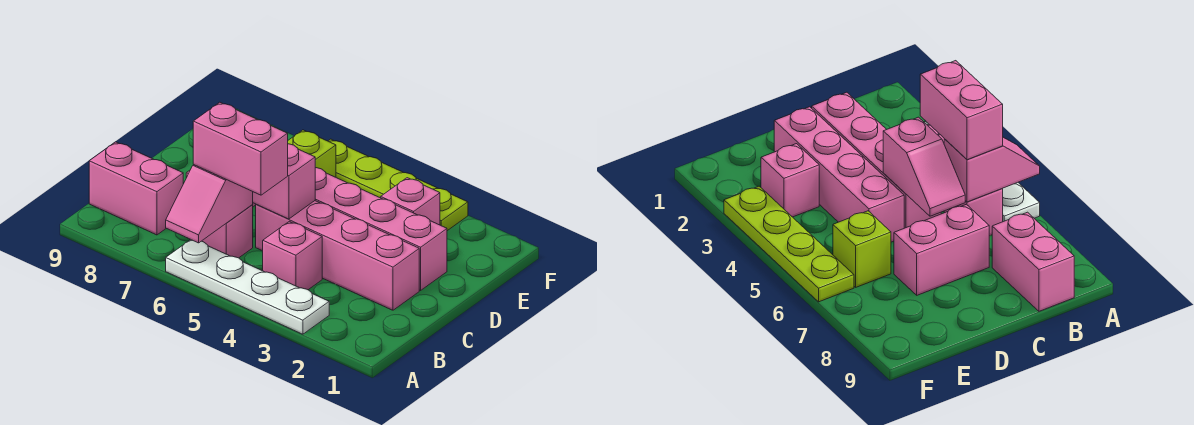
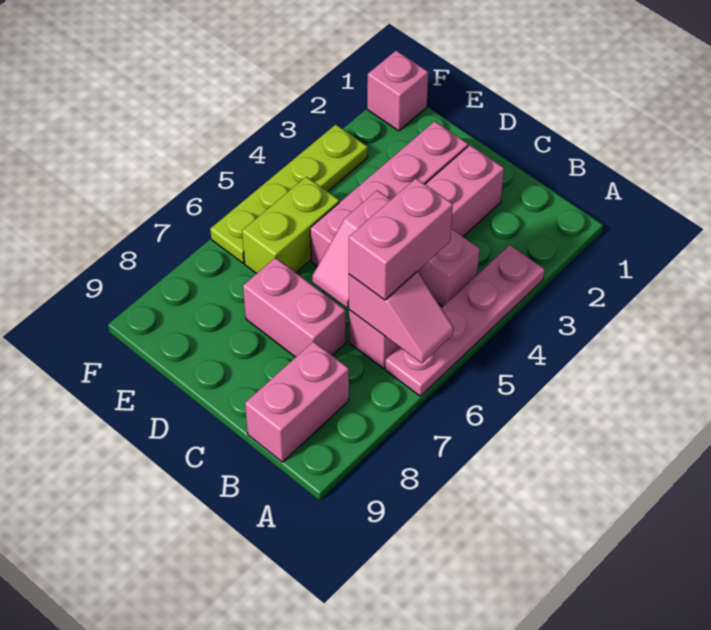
white plate A3:A6 level 1 -> pink plate A3:A6 level 1
pink brick E3 level 1 -> pink brick F1 level 1
lime brick E6 level 1 -> lime brick E5:E6 level 1

